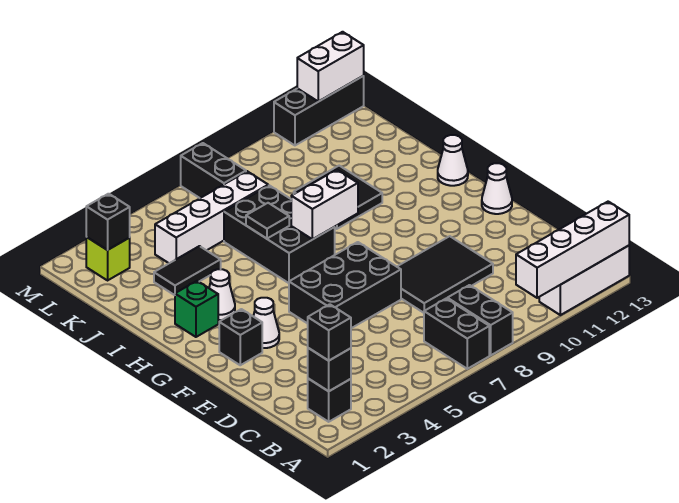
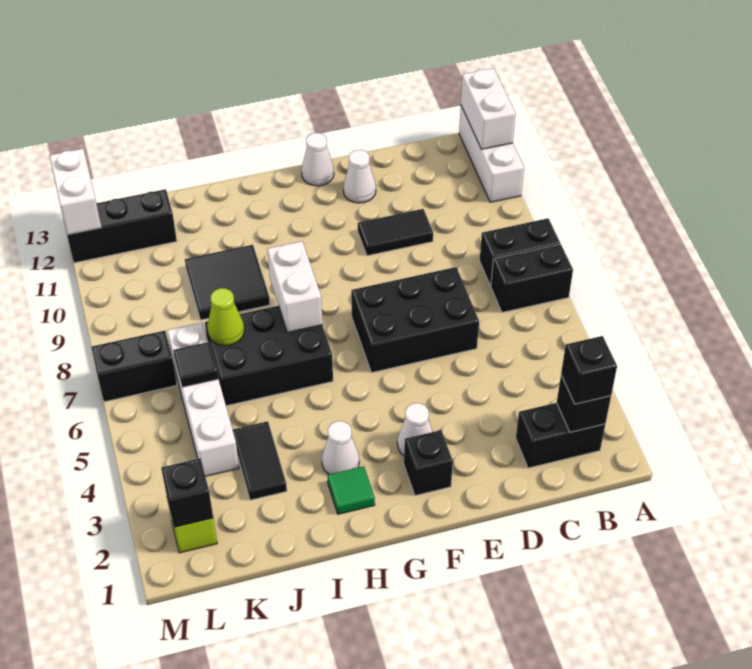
white brick A10:A13 level 2 -> white brick A12:A13 level 2
black brick B2 level 1 -> black brick B2:C2 level 1
black tile D8:E10 level 1 -> black tile D10:E10 level 1
black brick E5:F7 level 1 -> black brick D6:F7 level 1
green brick H2 level 1 -> green tile H2 level 1
white cone H13 level 1 -> white cone E12 level 1
black tile I6 level 2 -> black tile K6 level 2
none -> lime cone J7 level 2
black brick M11:M13 level 1 -> black brick K12:M12 level 1

